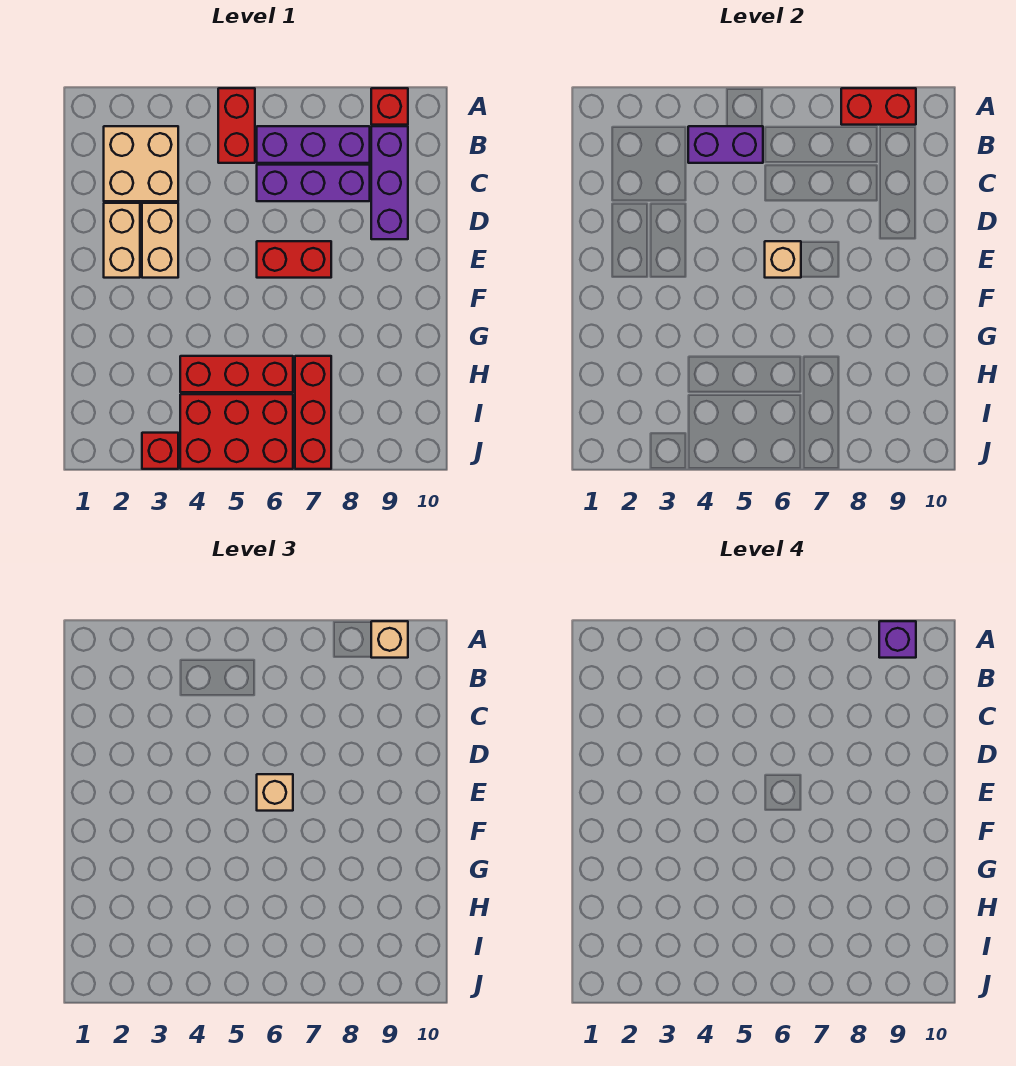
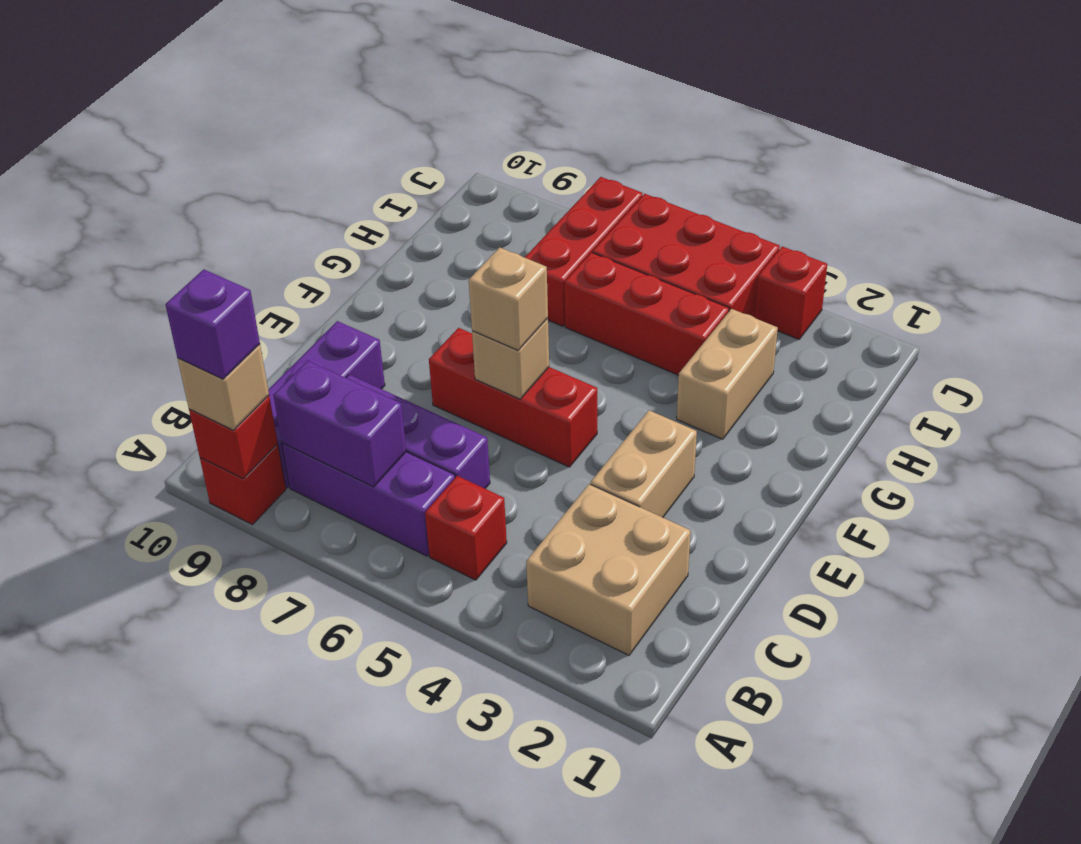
red brick A5:B5 level 1 -> red brick B5 level 1
red brick A8:A9 level 2 -> red brick A9 level 2
purple brick B4:B5 level 2 -> purple brick B7:B8 level 2
tan brick D2:E2 level 1 -> tan brick G3:H3 level 1
red brick E6:E7 level 1 -> red brick E5:E7 level 1

